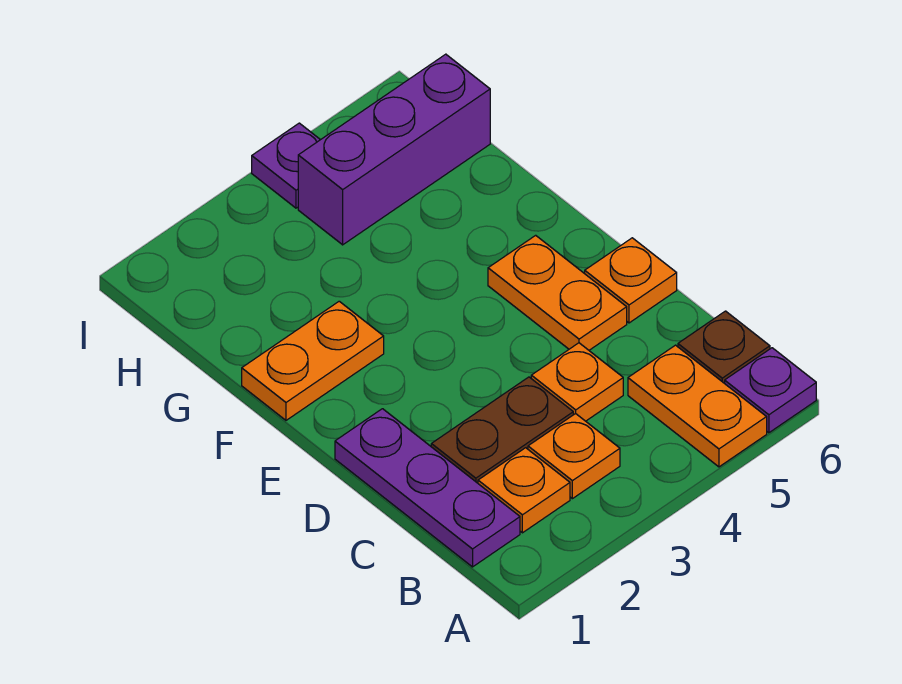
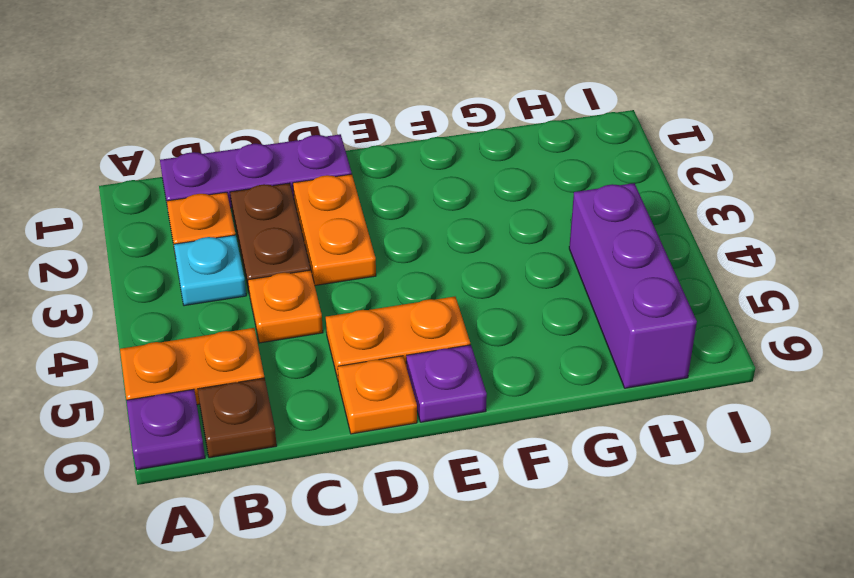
orange plate B3 level 1 -> cyan plate B3 level 1
orange plate F1:F2 level 1 -> orange plate D2:D3 level 1
purple plate I4 level 1 -> purple plate E6 level 1

